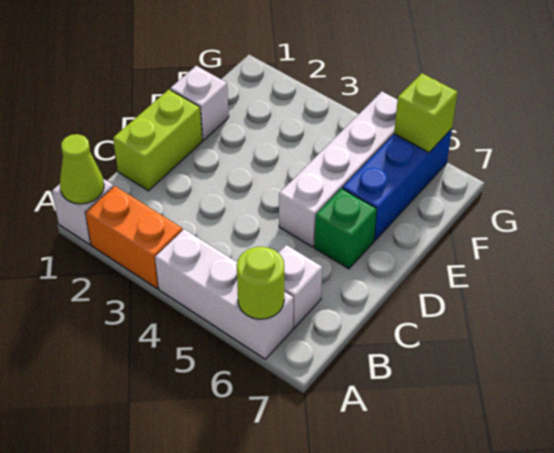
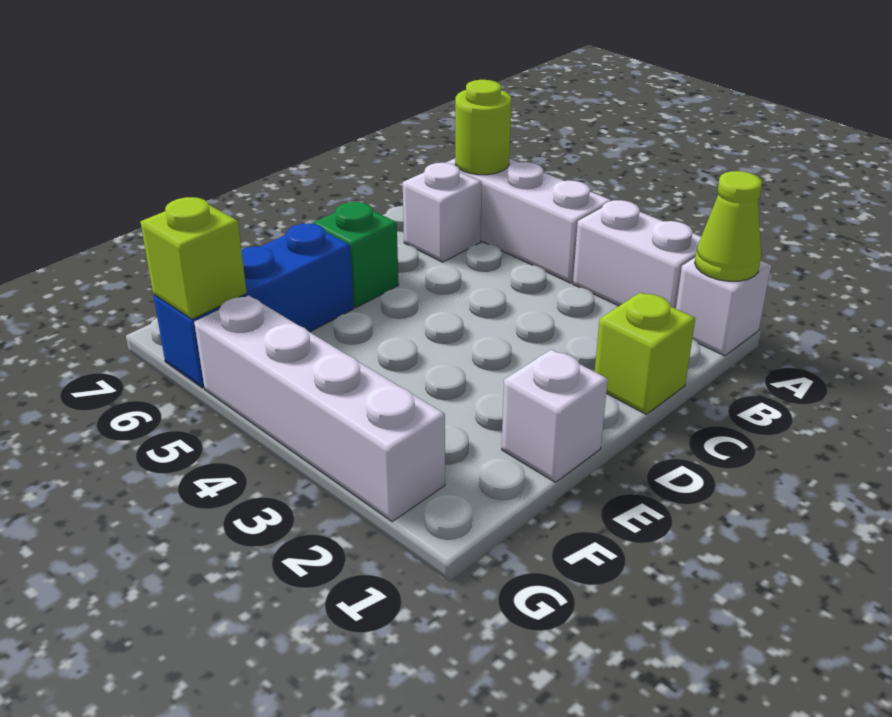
orange brick A2:A3 level 1 -> white brick A2:A3 level 1
lime brick C1:D1 level 1 -> lime brick C1 level 1
white brick D5:G5 level 1 -> white brick G2:G5 level 1

